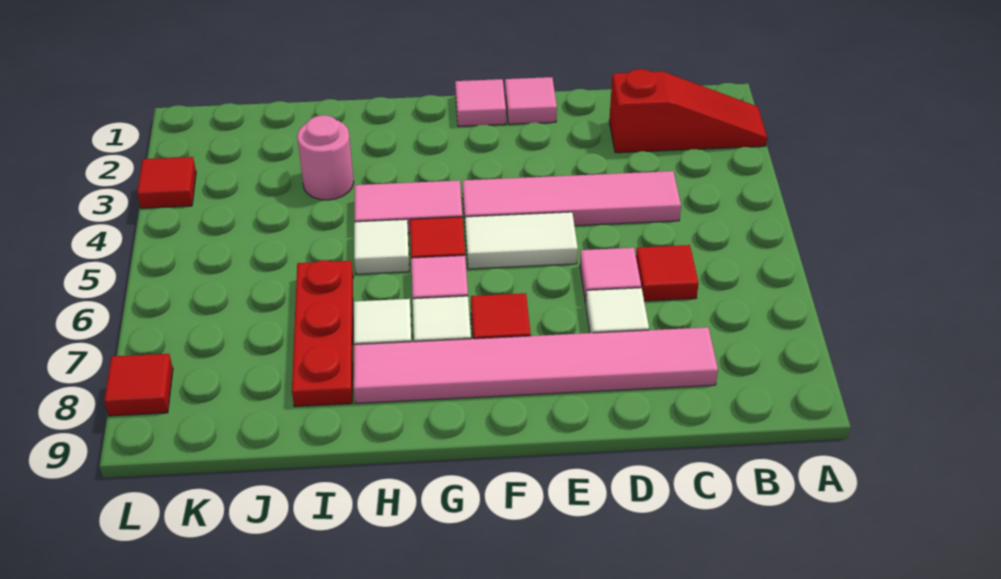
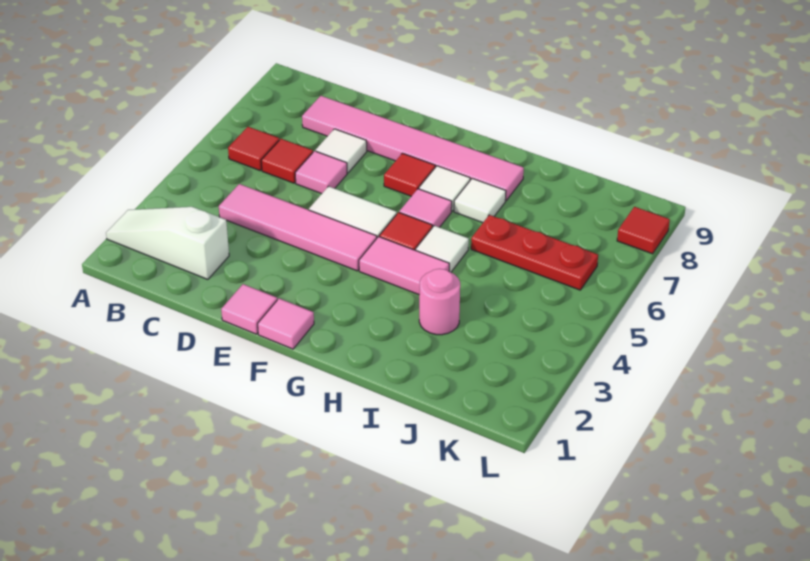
red slope A2:C2 level 1 top C -> white slope A2:C2 level 1 top C
red plate I6:I8 level 1 -> red plate I6:K6 level 1
red tile L3 level 1 -> red tile B6 level 1

